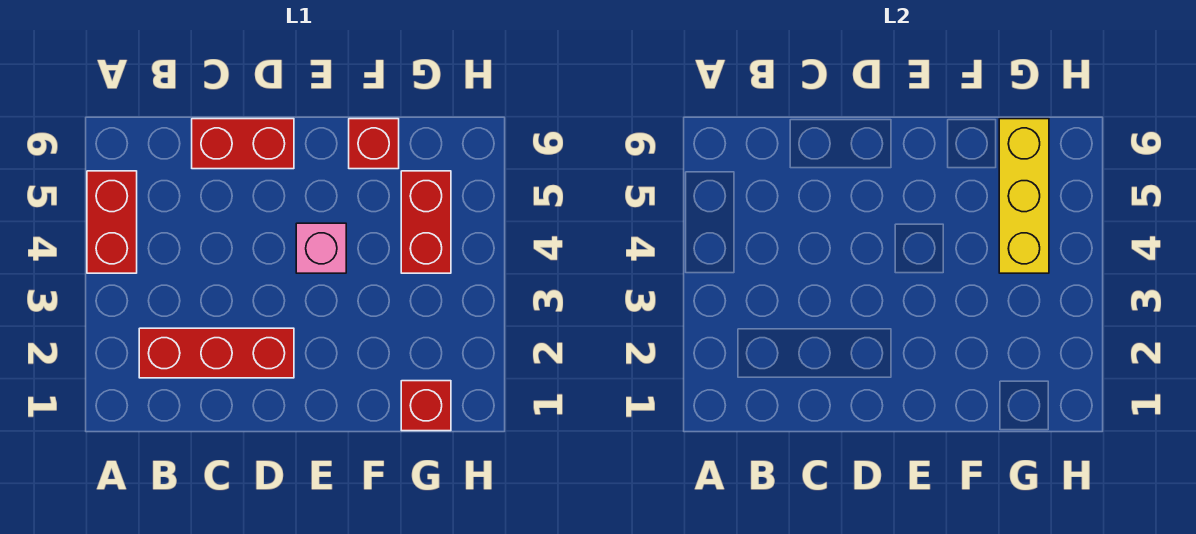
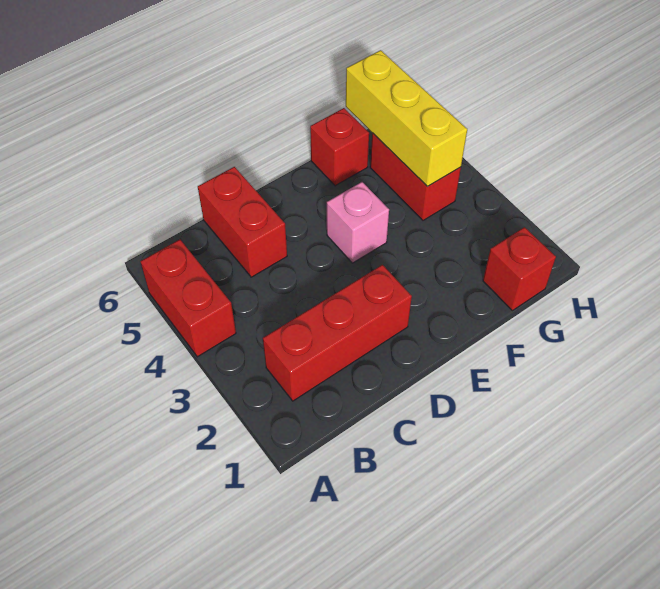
red brick C6:D6 level 1 -> red brick C5:C6 level 1

